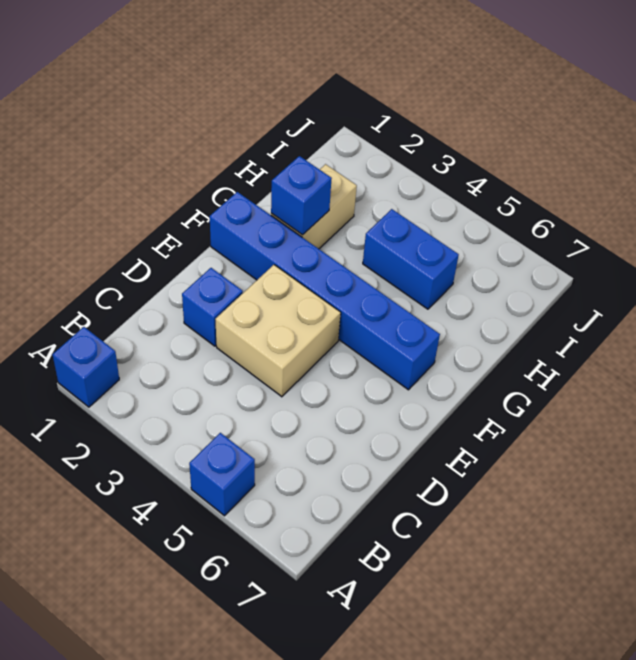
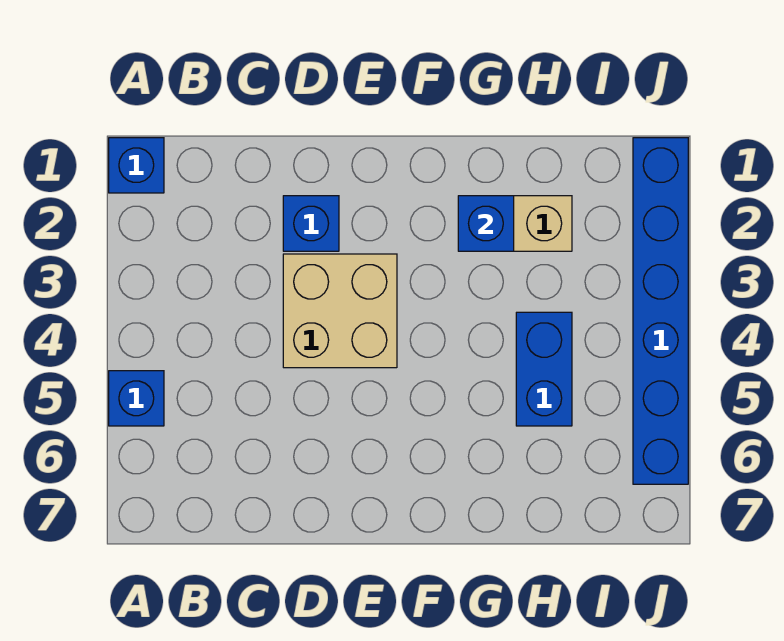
blue brick F1:F6 level 1 -> blue brick J1:J6 level 1

